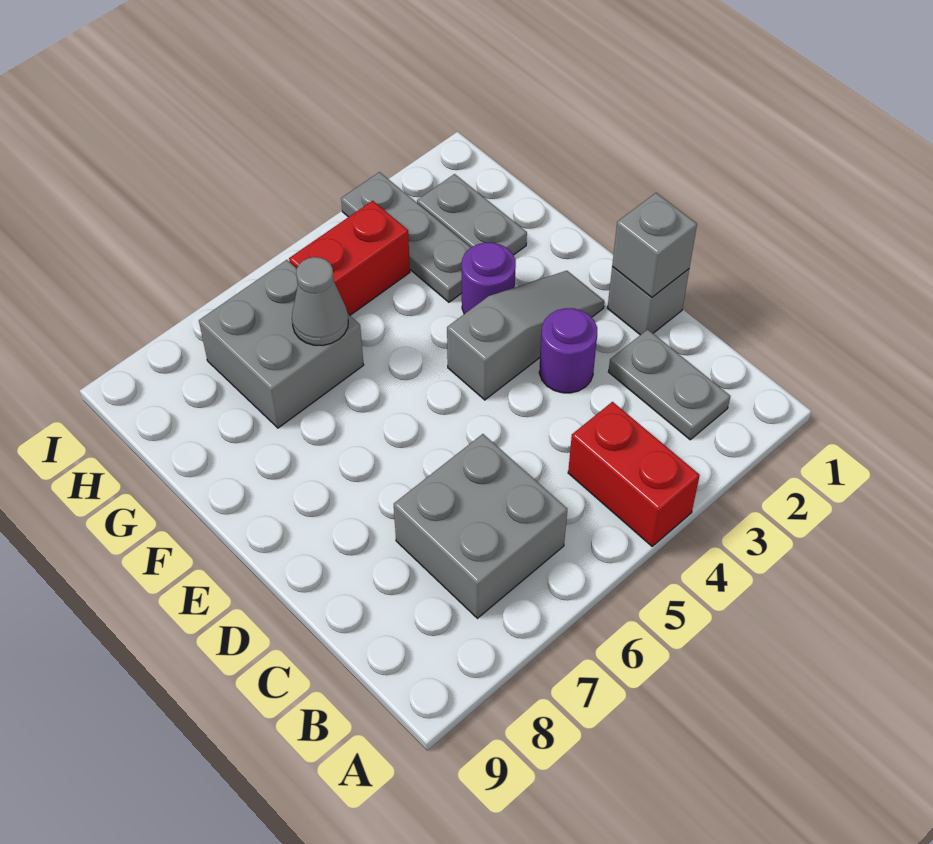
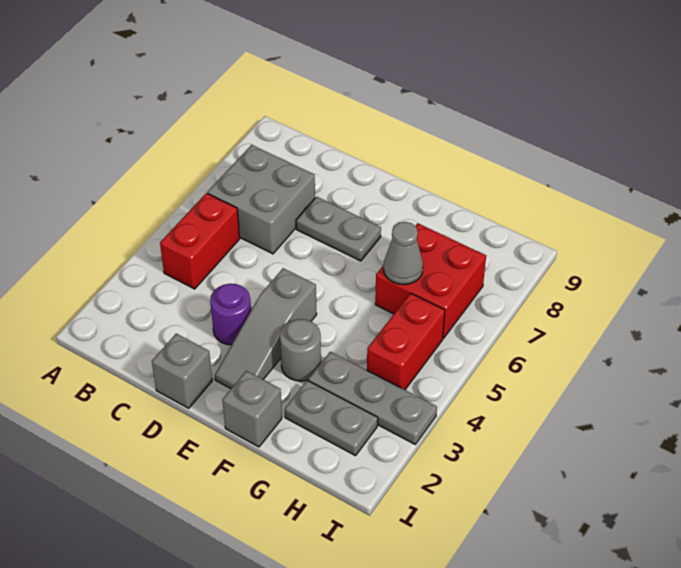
red brick A4:B4 level 1 -> red brick B4:B5 level 1
grey plate B2:C2 level 1 -> grey plate D7:E7 level 1
grey brick D1 level 2 -> grey brick F1 level 1
purple round brick F3 level 1 -> grey round brick F3 level 1
grey brick G6:H7 level 1 -> red brick G6:H7 level 1

